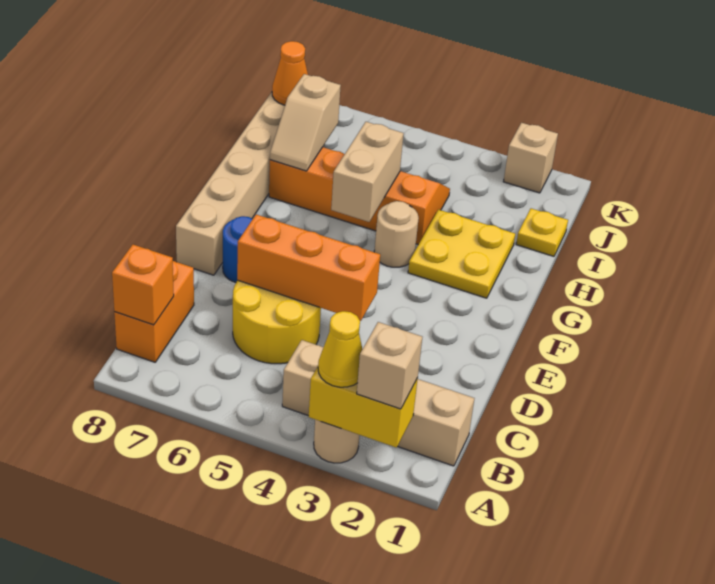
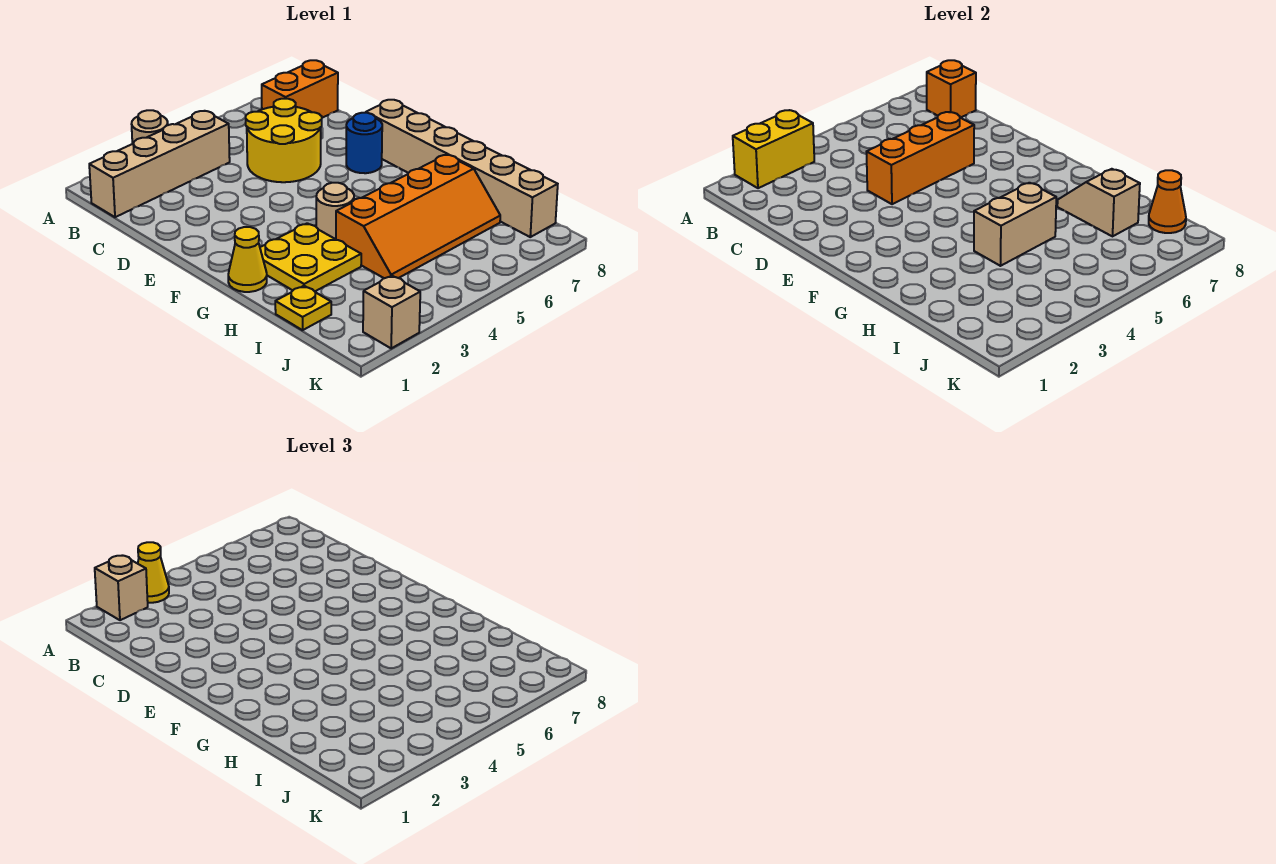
orange brick B8:C8 level 1 -> orange brick B7:B8 level 1
none -> yellow cone G1 level 1
tan brick G5:H5 level 2 -> tan brick H4:H5 level 2

